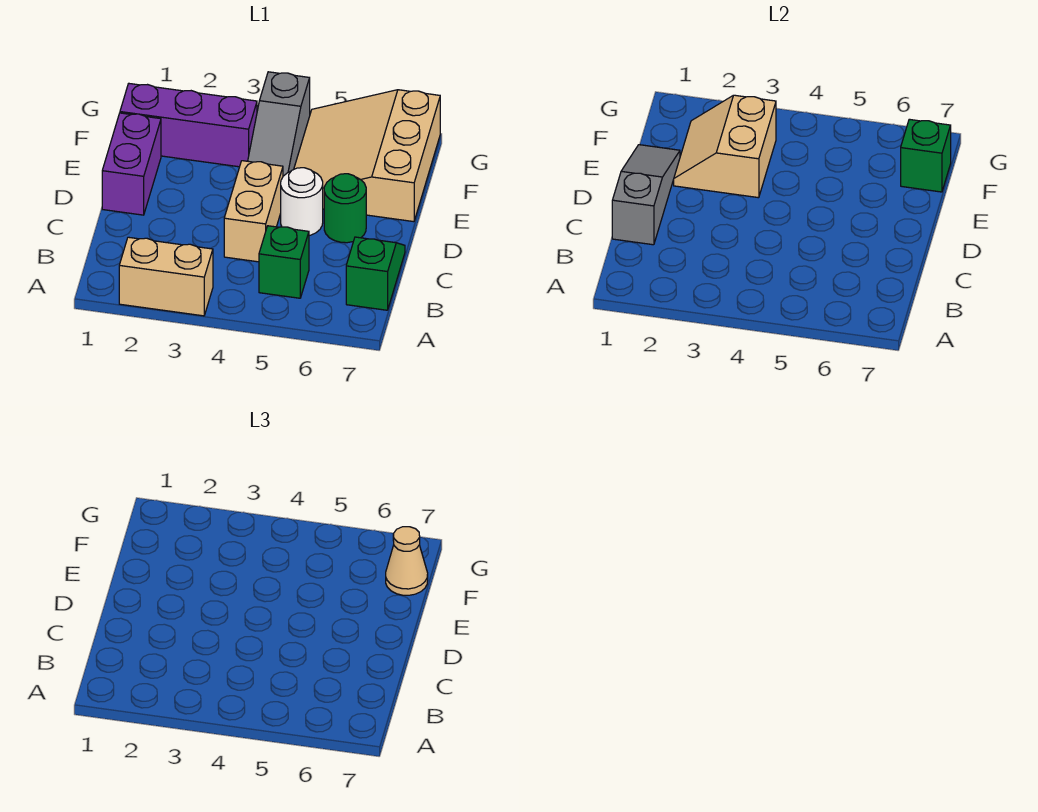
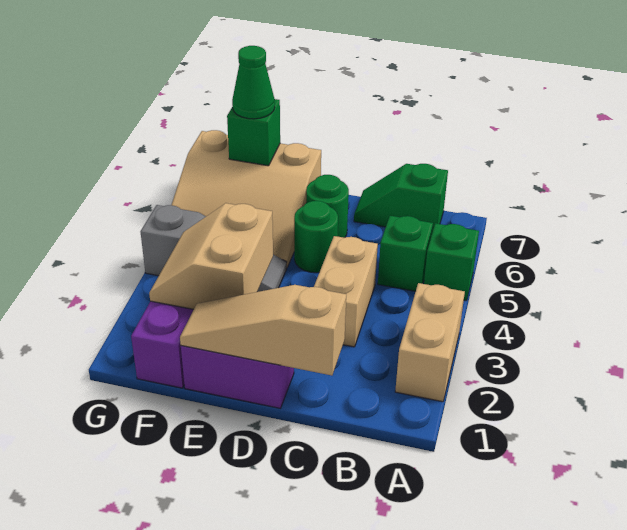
none -> green brick A5 level 1
grey slope C1:E1 level 2 top C -> tan slope C1:E1 level 2 top C
tan brick C4:D4 level 1 -> tan brick C3:C4 level 1
white round brick D5 level 1 -> green round brick D5 level 1
tan slope E2:F3 level 2 top 3 -> tan slope E2:F3 level 2 top E
tan cone F7 level 3 -> green cone F7 level 3

